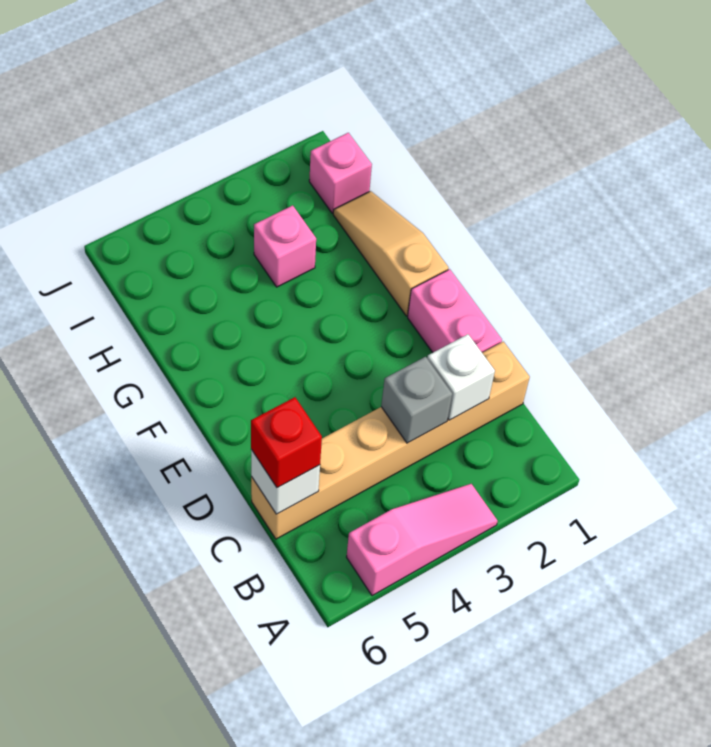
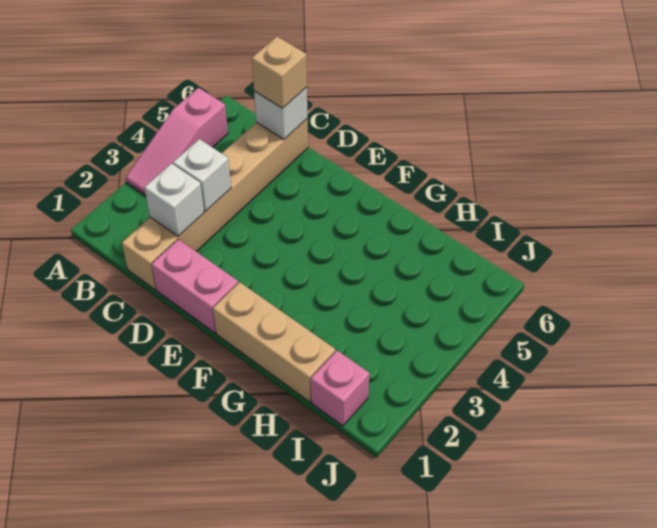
grey brick C3 level 2 -> white brick C3 level 2
red brick C6 level 3 -> tan brick C6 level 3
tan slope F1:H1 level 1 top F -> tan brick F1:H1 level 1
pink brick H3 level 1 -> none

